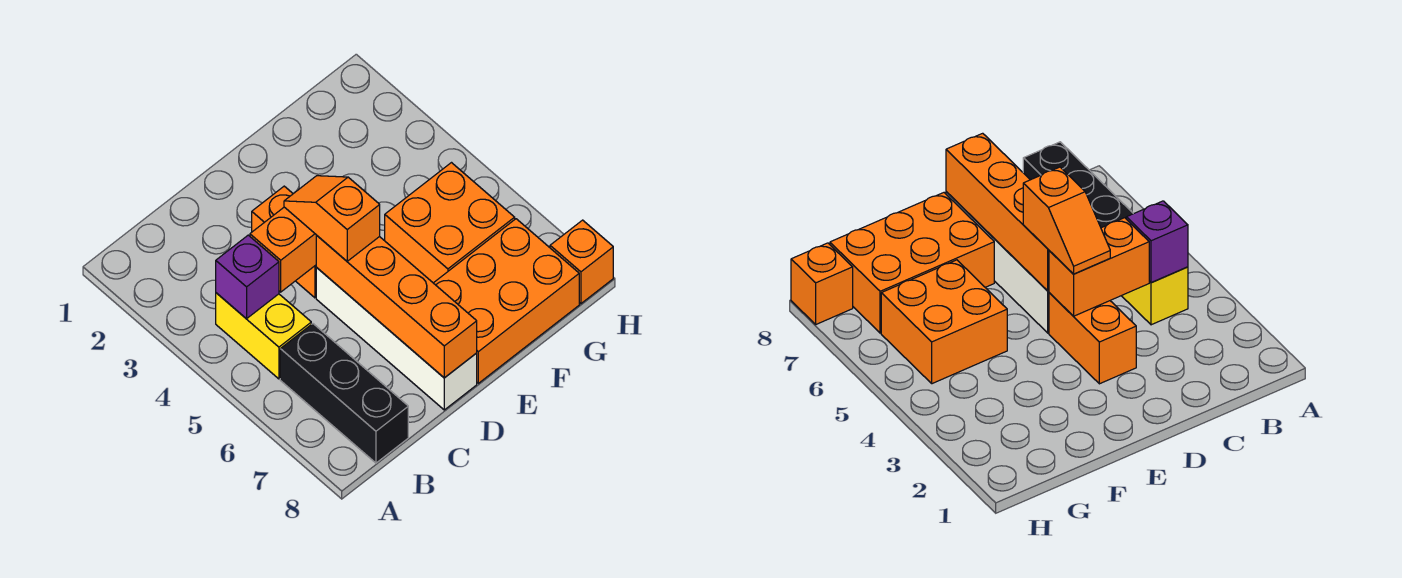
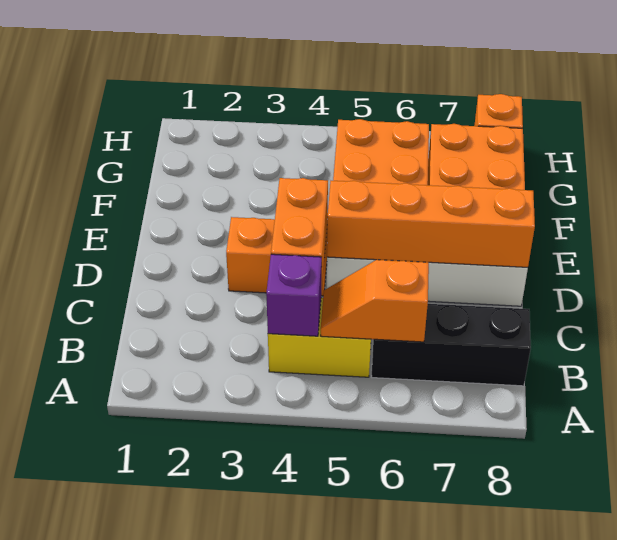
orange slope D4:D5 level 3 top 5 -> orange slope B5:B6 level 2 top 6

